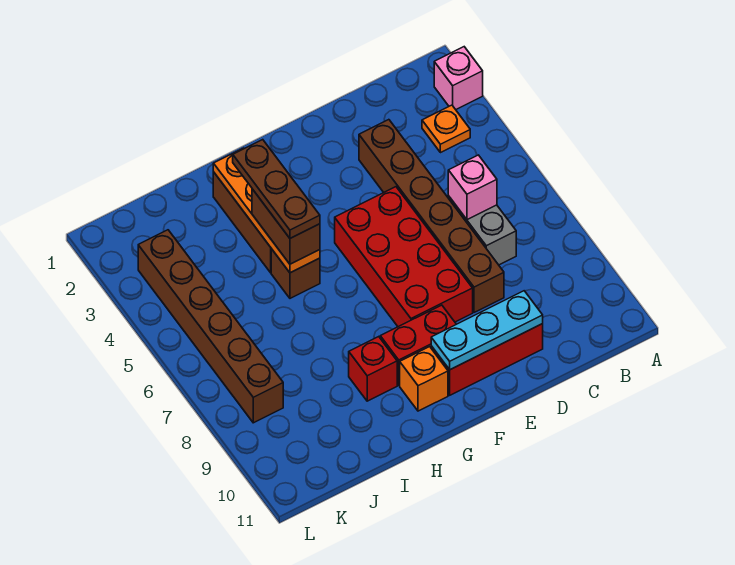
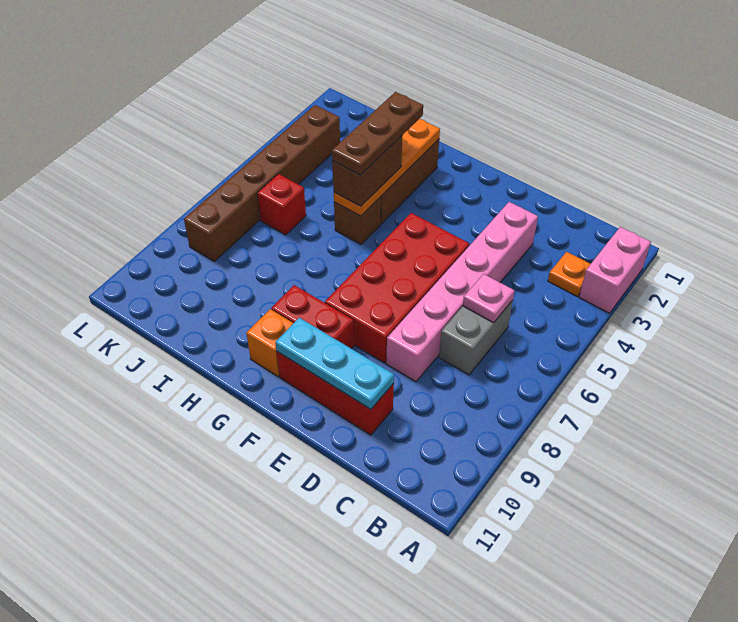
pink brick A2 level 1 -> pink brick A2:A3 level 1
pink brick C6 level 2 -> pink plate C6 level 2
brown brick D3:D8 level 1 -> pink brick D3:D8 level 1
red brick H9 level 1 -> red brick J6 level 1

